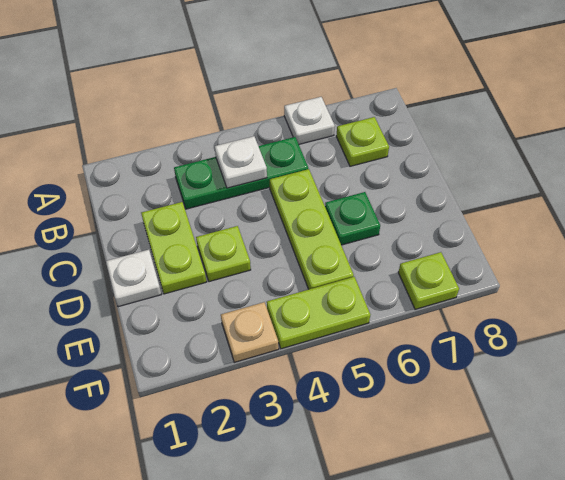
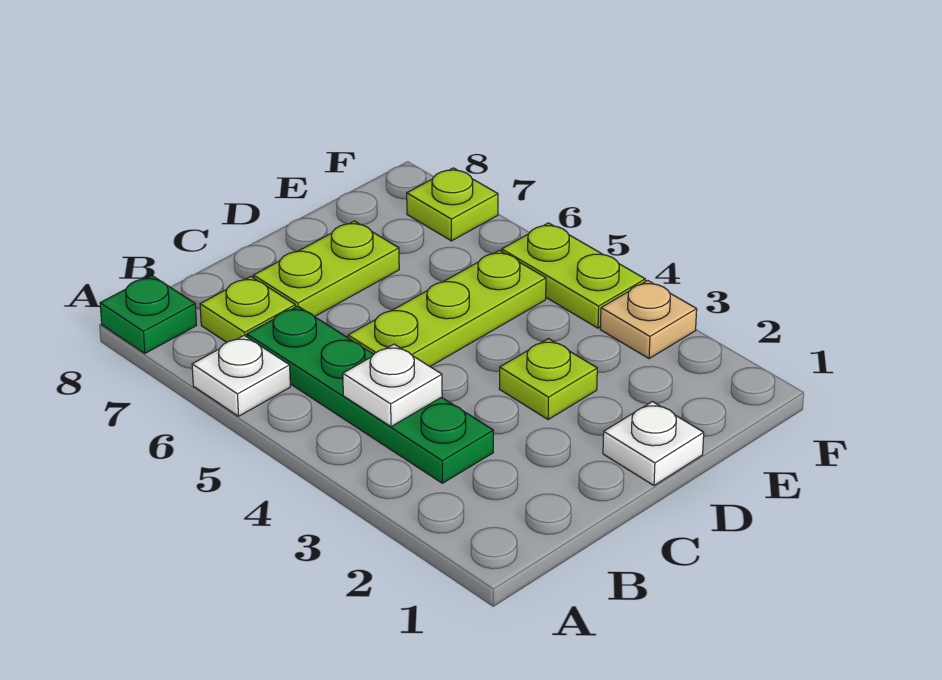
green plate B3:B5 level 1 -> green plate B3:B6 level 1
lime plate C2:D2 level 1 -> lime plate C7:D7 level 1
green plate D6 level 1 -> green plate A8 level 1

